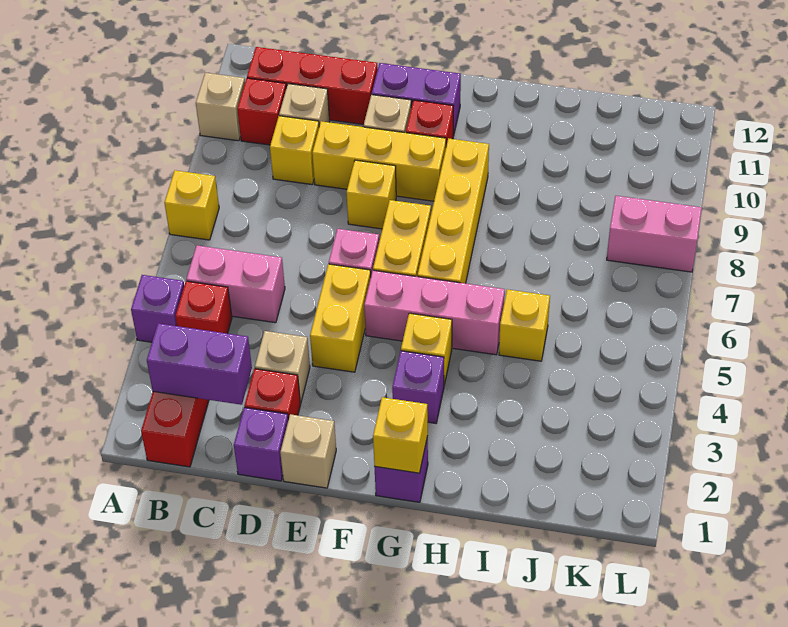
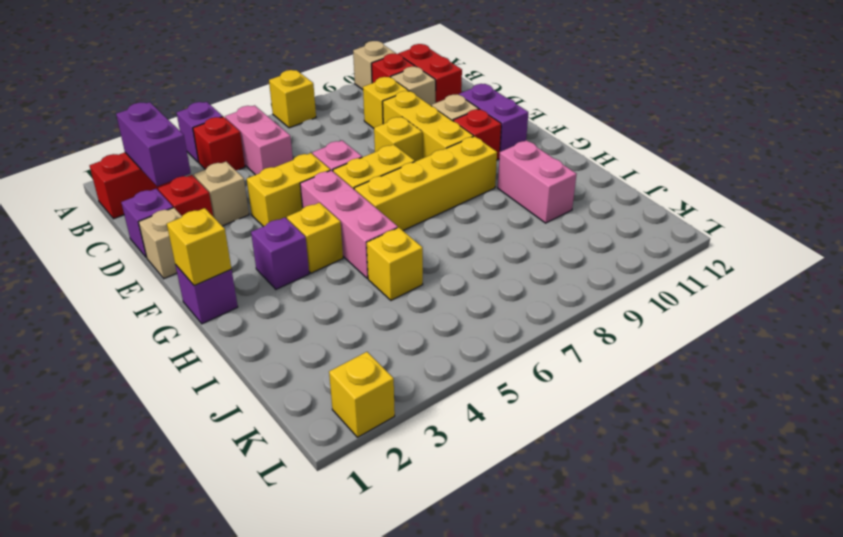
red brick B11:D11 level 1 -> red brick B11:C11 level 1
pink brick K8:L8 level 1 -> pink brick H10:I10 level 1
none -> yellow brick L2 level 1

